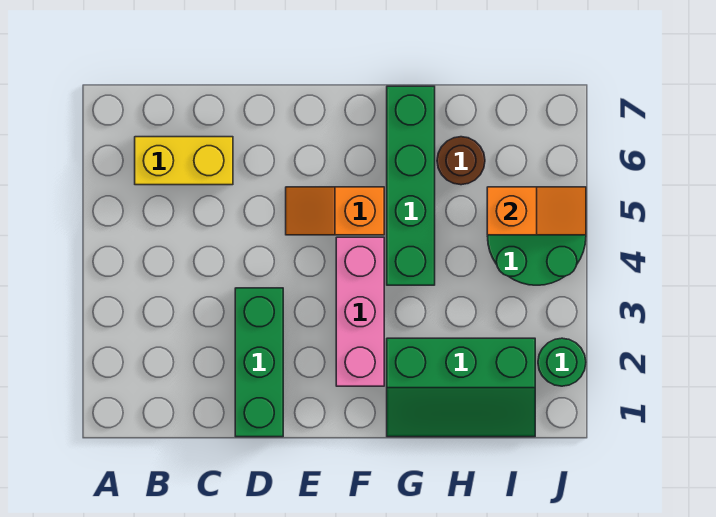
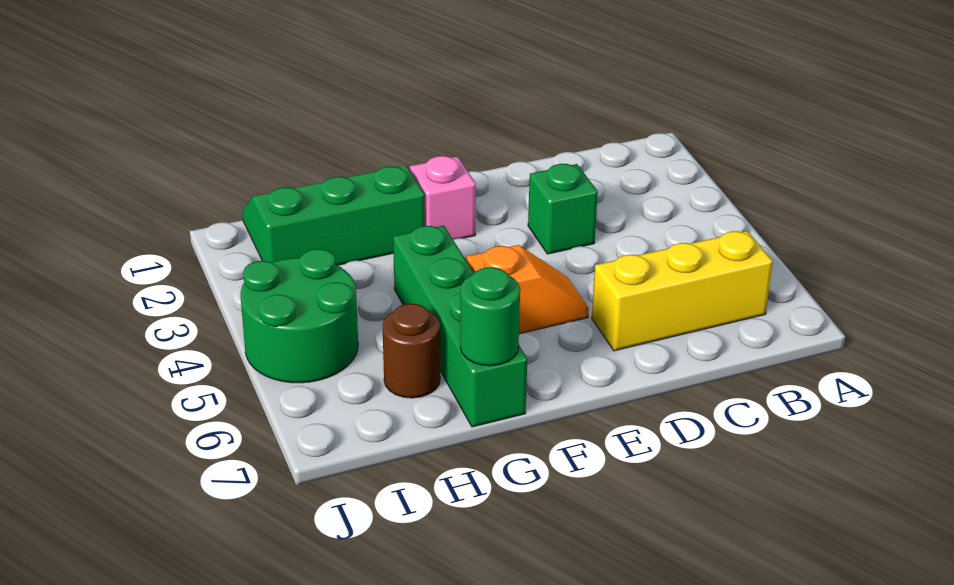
yellow brick B6:C6 level 1 -> yellow brick B6:D6 level 1
green brick D1:D3 level 1 -> green brick D3 level 1
pink brick F2:F4 level 1 -> pink brick F2 level 1
orange slope I5:J5 level 2 top I -> none
green round brick J2 level 1 -> green round brick G7 level 2

